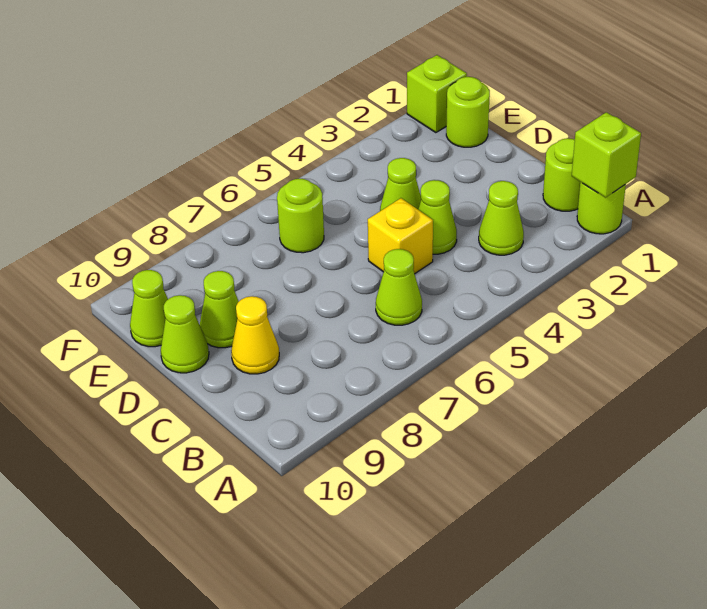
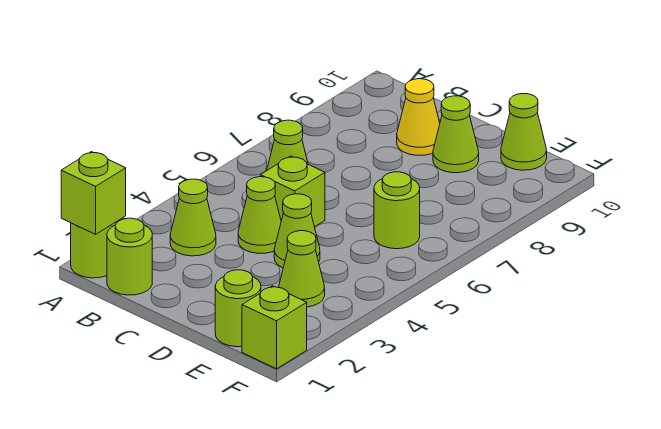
yellow brick C5 level 1 -> lime brick C5 level 1
lime cone D10 level 1 -> lime cone E3 level 1

